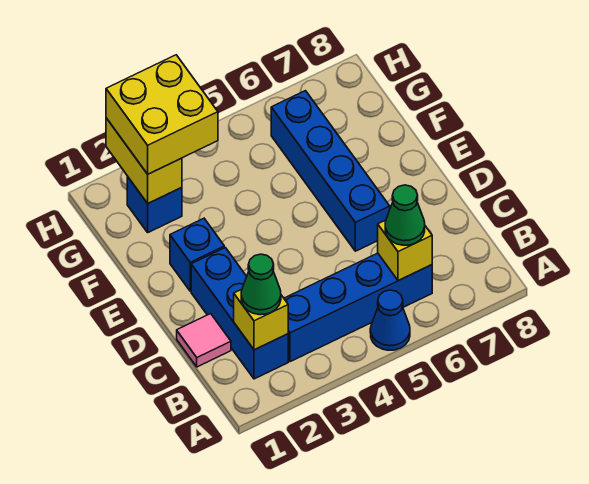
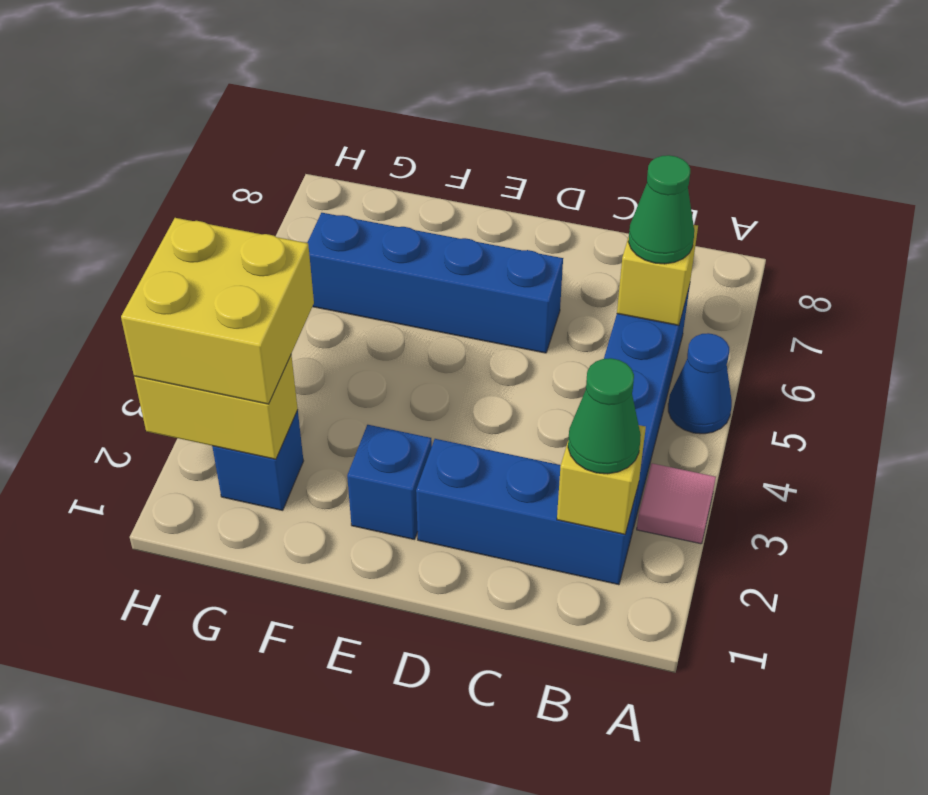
pink tile C1 level 1 -> pink tile A3 level 1

